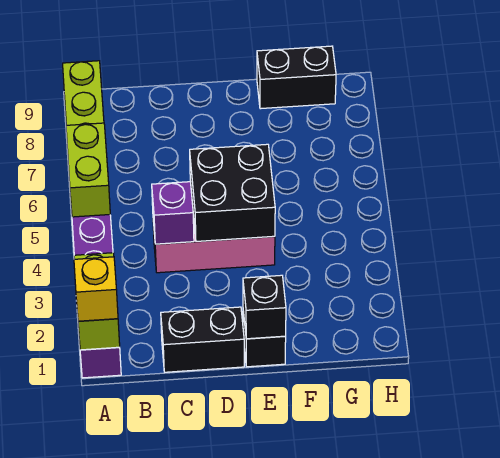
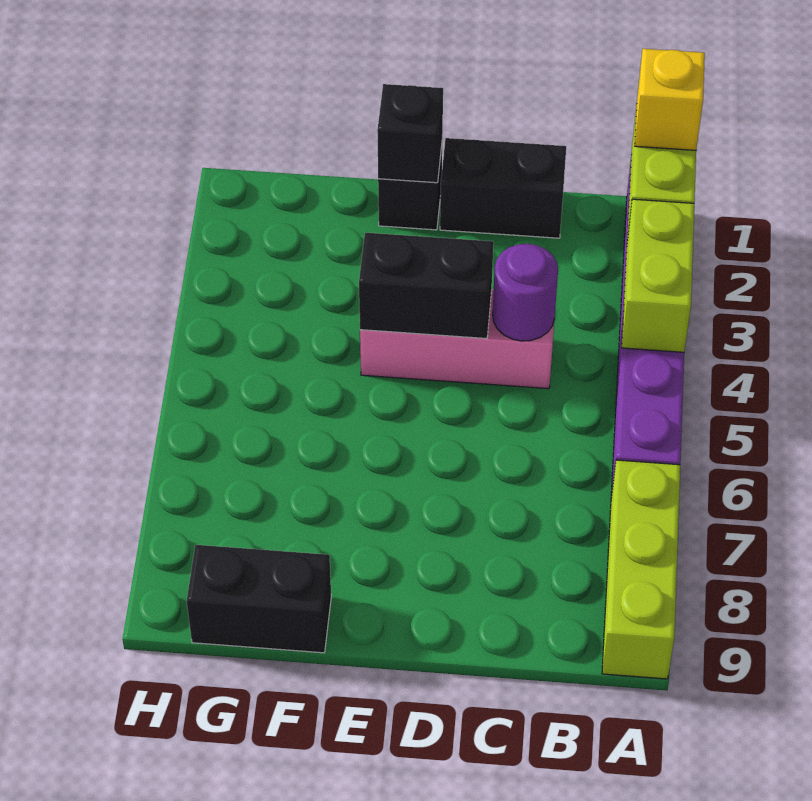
lime brick A5:A6 level 2 -> lime brick A3:A4 level 2
purple brick C4 level 2 -> purple round brick C4 level 2
black brick D4:E5 level 2 -> black brick D4:E4 level 2

